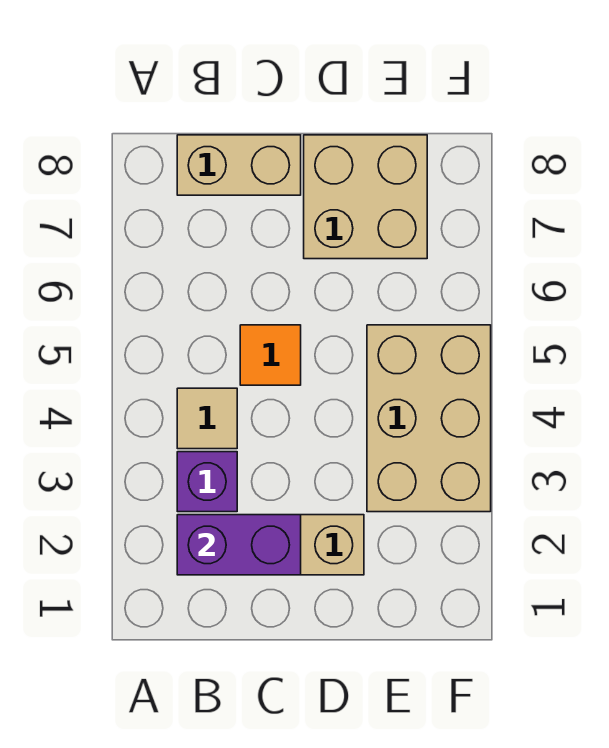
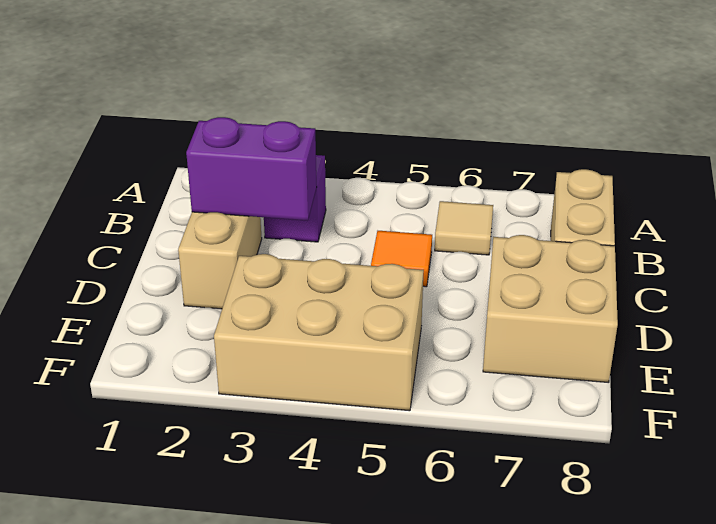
purple brick B2:C2 level 2 -> purple brick C2:C3 level 2
tan tile B4 level 1 -> tan tile B6 level 1

